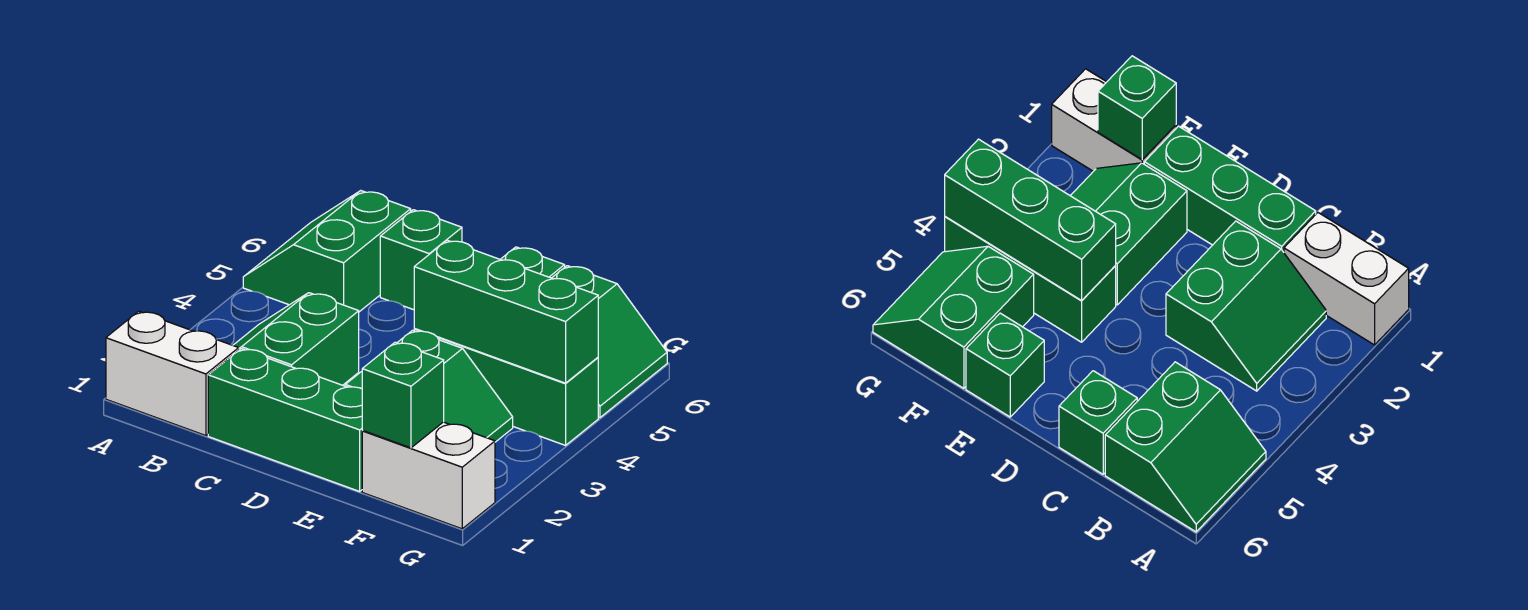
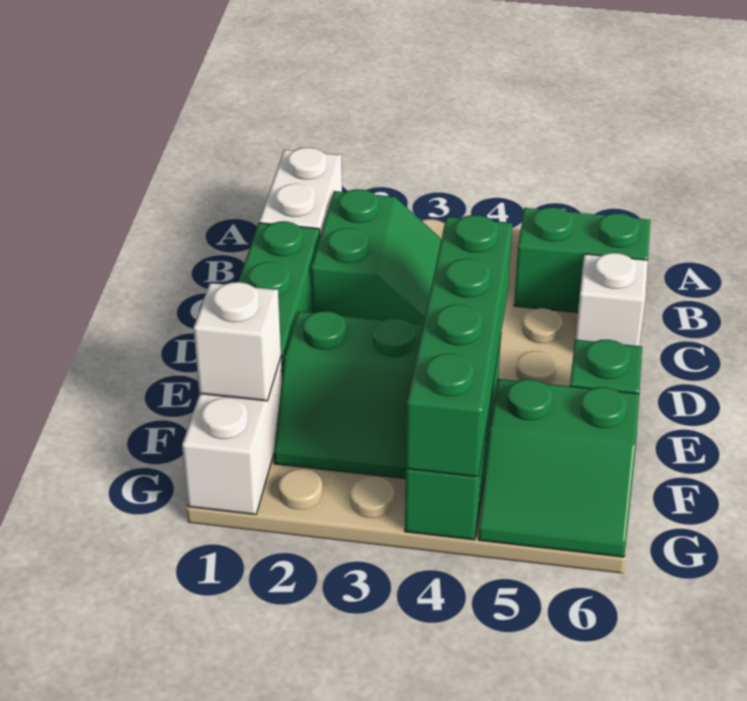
green slope B2:C3 level 1 top C -> green slope B2:C3 level 1 top 2
green brick C6 level 1 -> white brick C6 level 1
green brick E4:G4 level 2 -> green brick D4:G4 level 2
green brick F1 level 2 -> white brick F1 level 2

